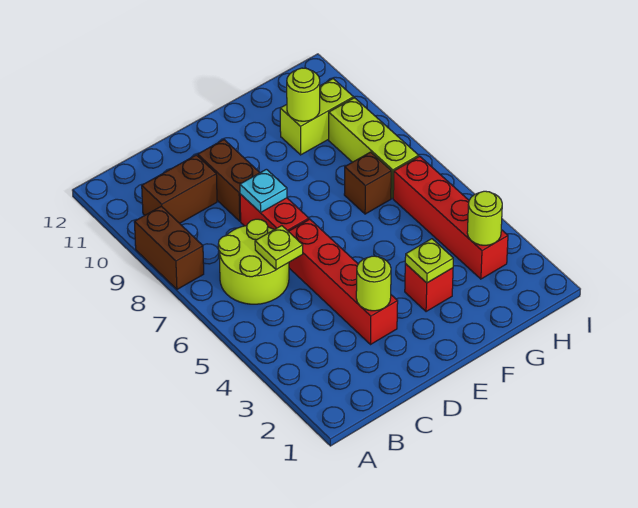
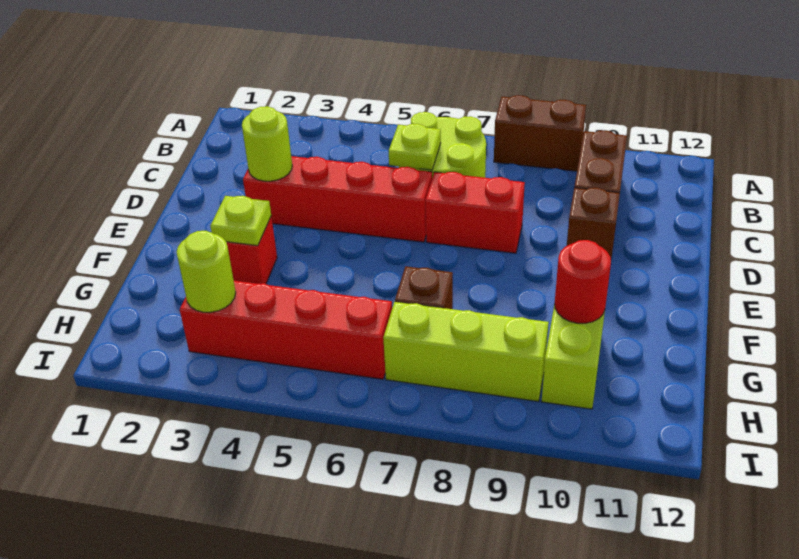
cyan plate D8 level 2 -> none
brown brick D9:D10 level 1 -> brown brick D10 level 1
lime round brick G10 level 2 -> red round brick G10 level 2

